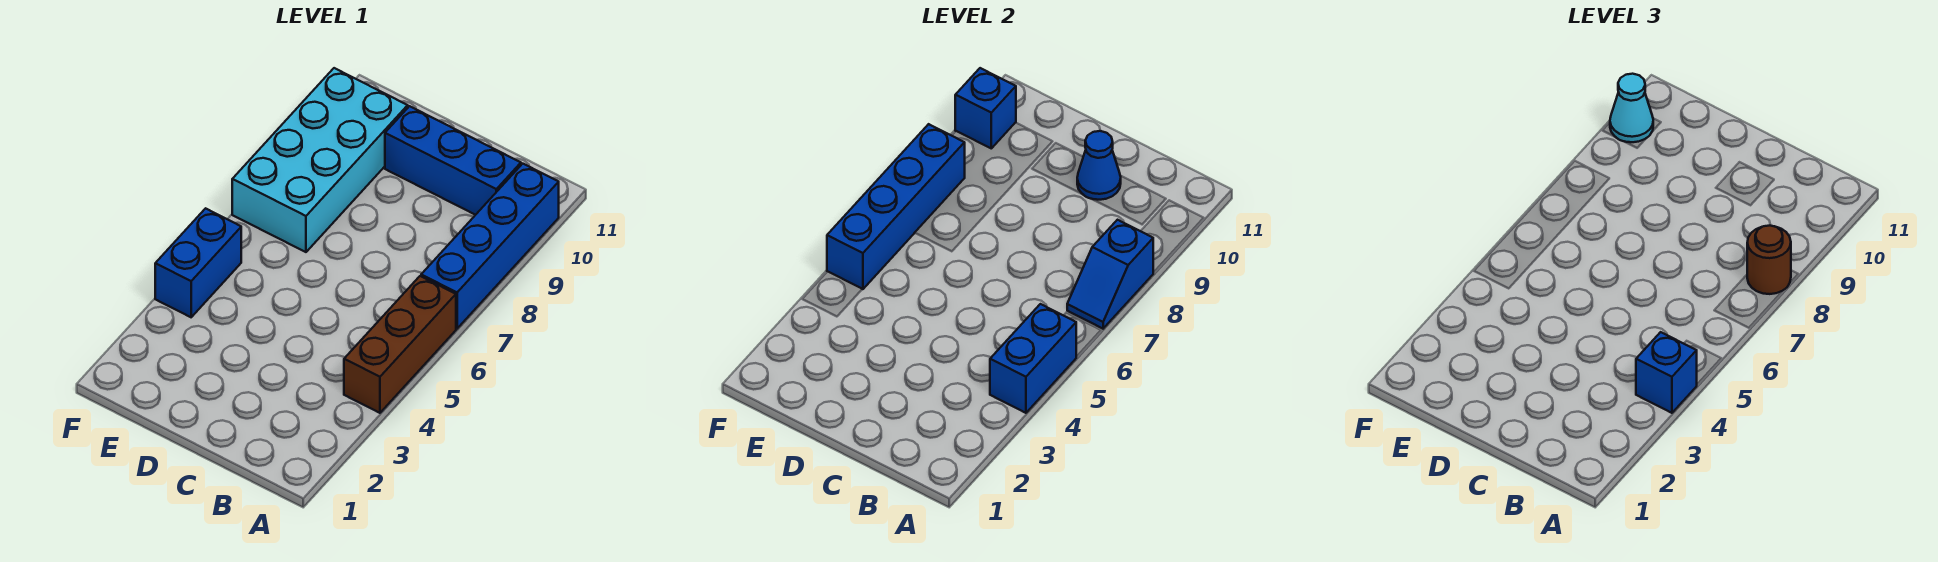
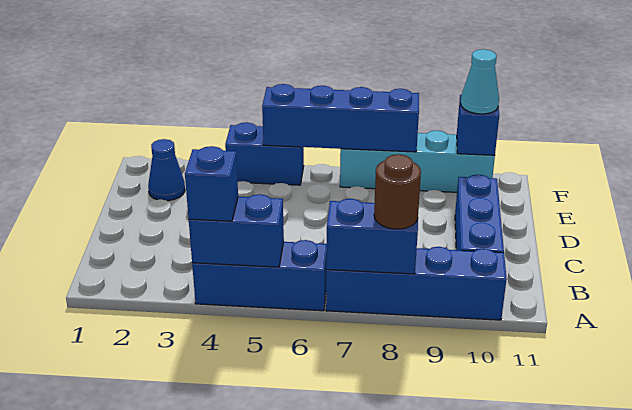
brown brick A4:A6 level 1 -> blue brick A4:A6 level 1
blue slope A7:A8 level 2 top 8 -> blue brick A7:A8 level 2
blue cone C10 level 2 -> blue cone E2 level 1
cyan brick E7:F10 level 1 -> cyan brick F7:F10 level 1

